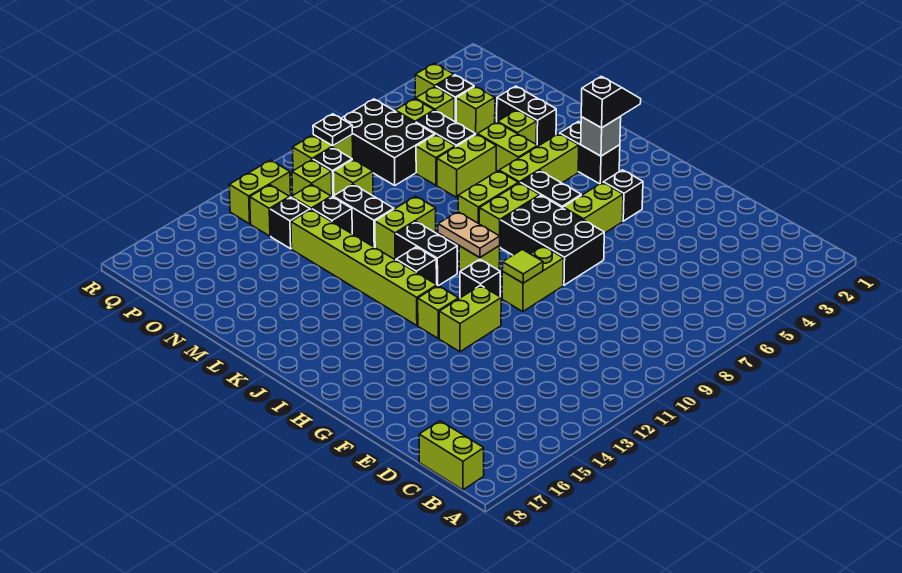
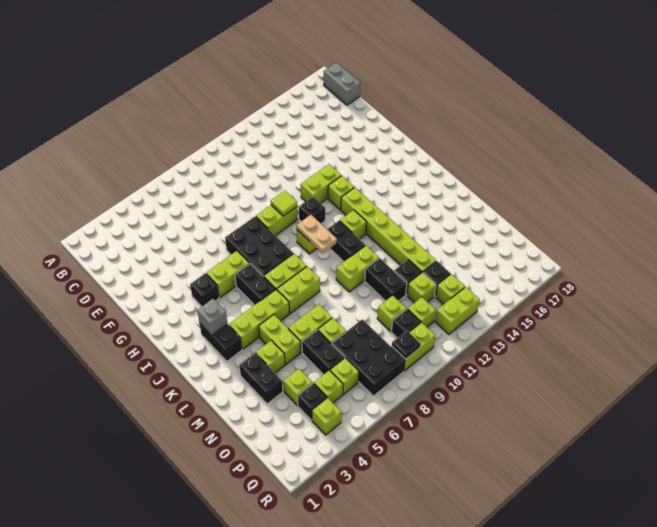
lime brick B18:C18 level 1 -> grey brick B18:C18 level 1
black slope J2:J3 level 3 top 3 -> none
black brick J12 level 1 -> lime brick J12 level 1

